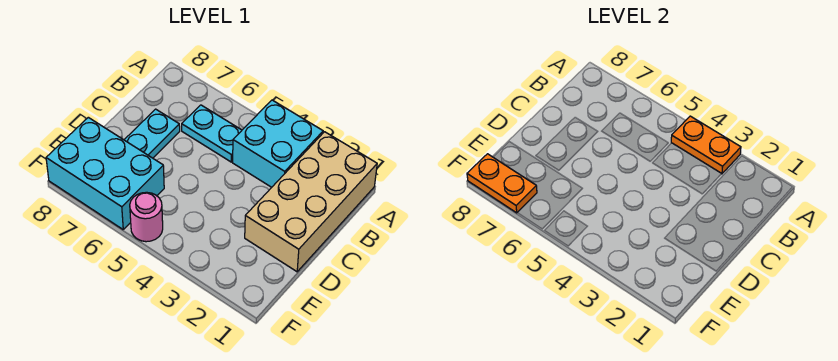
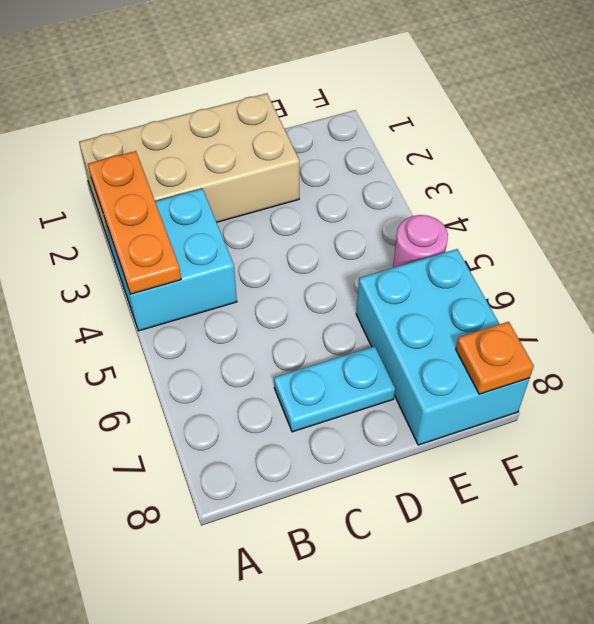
orange plate A3:A4 level 2 -> orange plate A2:A4 level 2
cyan plate B5:B6 level 1 -> none
orange plate F7:F8 level 2 -> orange plate F8 level 2

